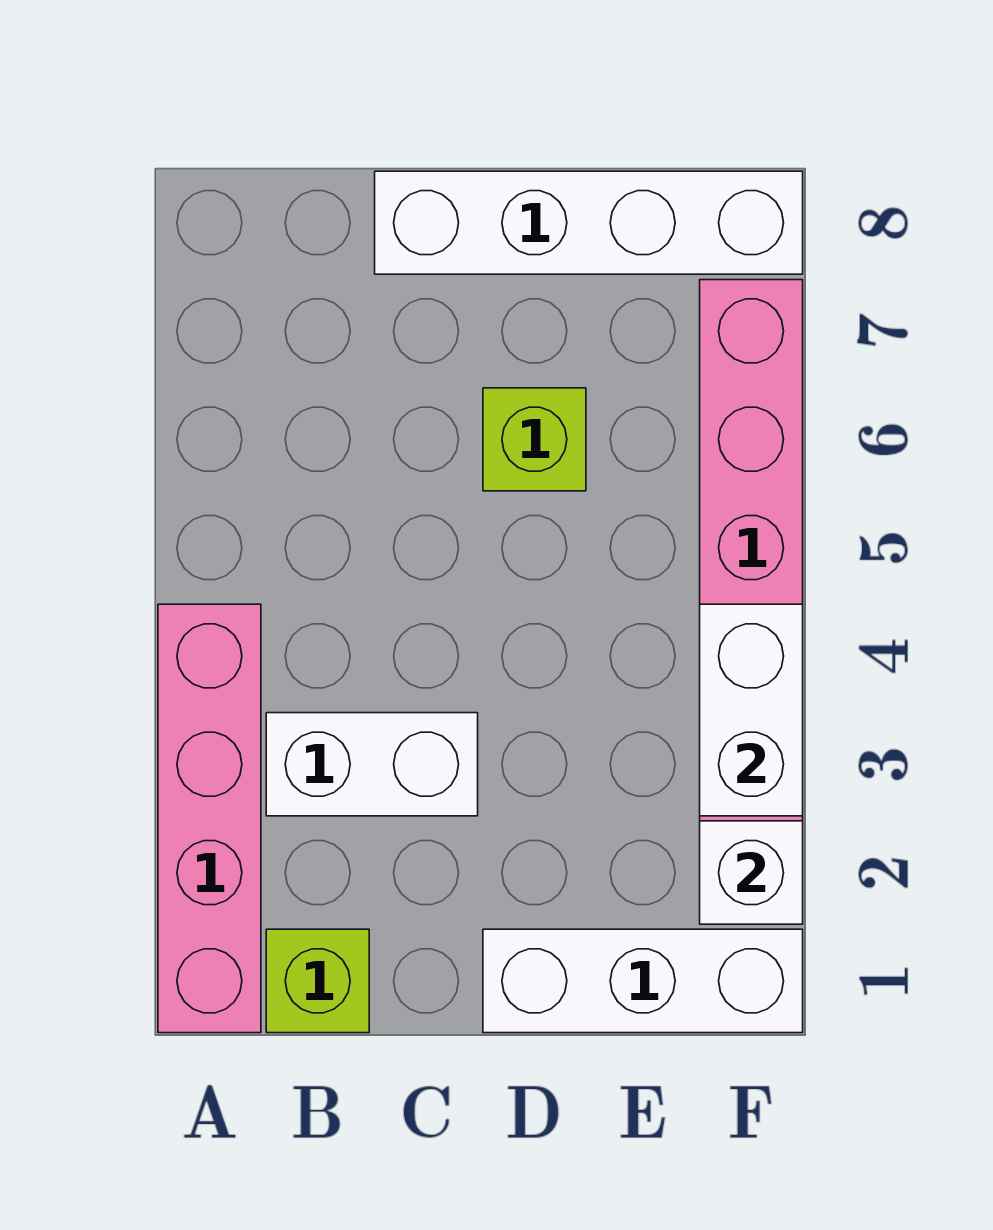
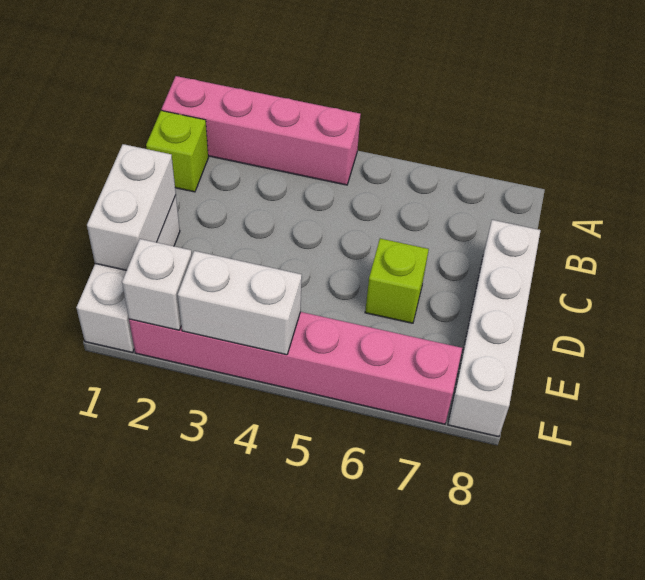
white brick B3:C3 level 1 -> white brick D1:E1 level 2

